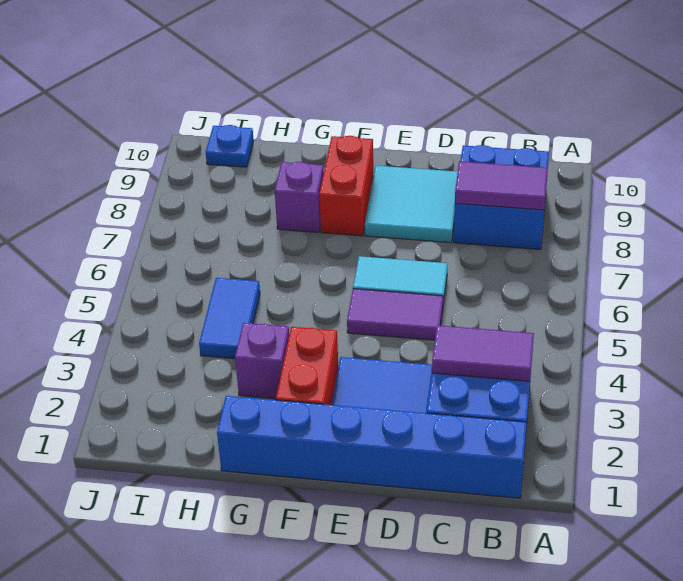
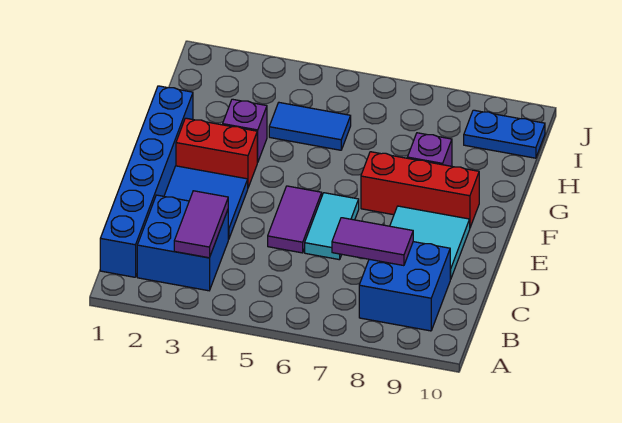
purple tile B8:C8 level 2 -> purple tile C7:C8 level 2
red brick F8:F9 level 1 -> red brick F7:F9 level 1
blue plate I10 level 1 -> blue plate I9:I10 level 1

